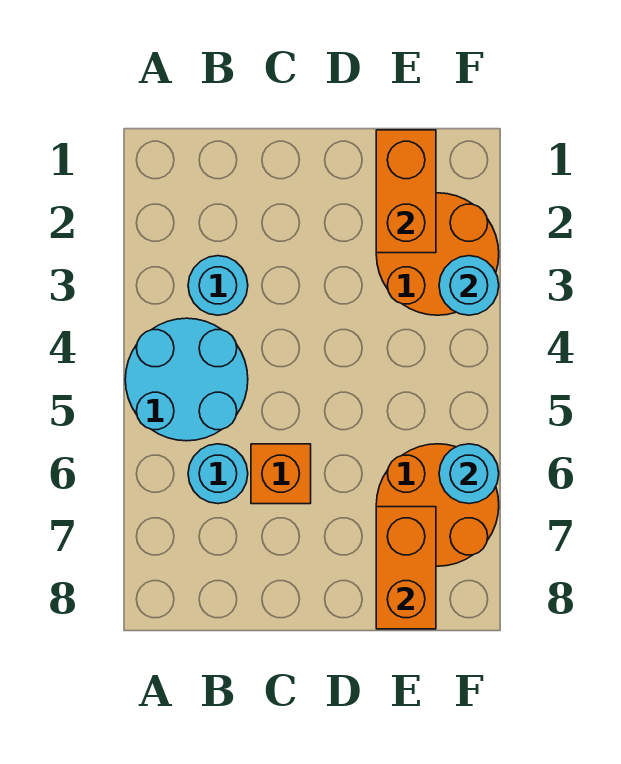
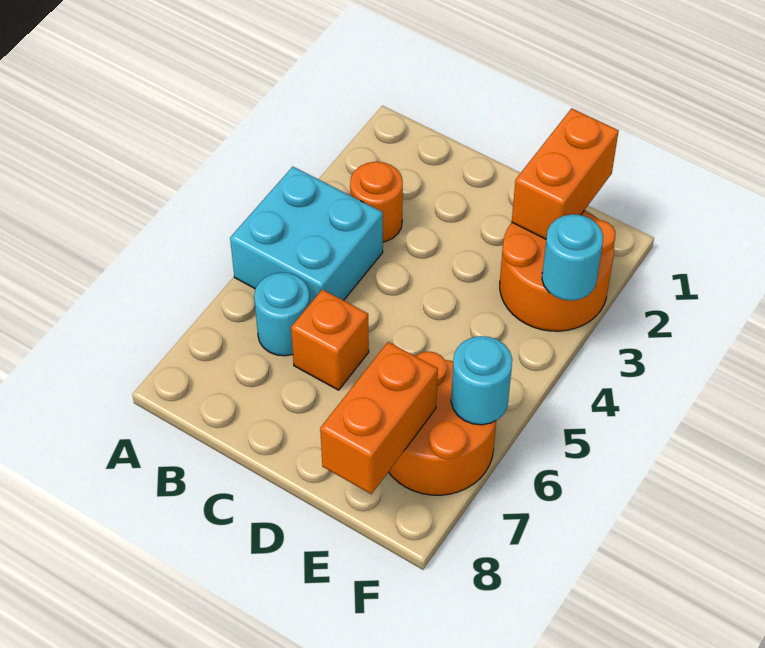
cyan round brick A4:B5 level 1 -> cyan brick A4:B5 level 1
cyan round brick B3 level 1 -> orange round brick B3 level 1

